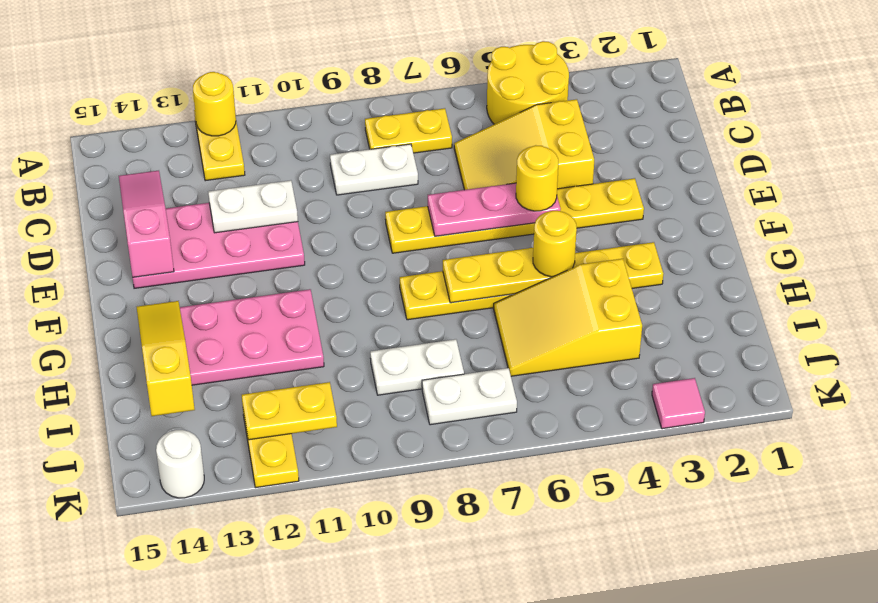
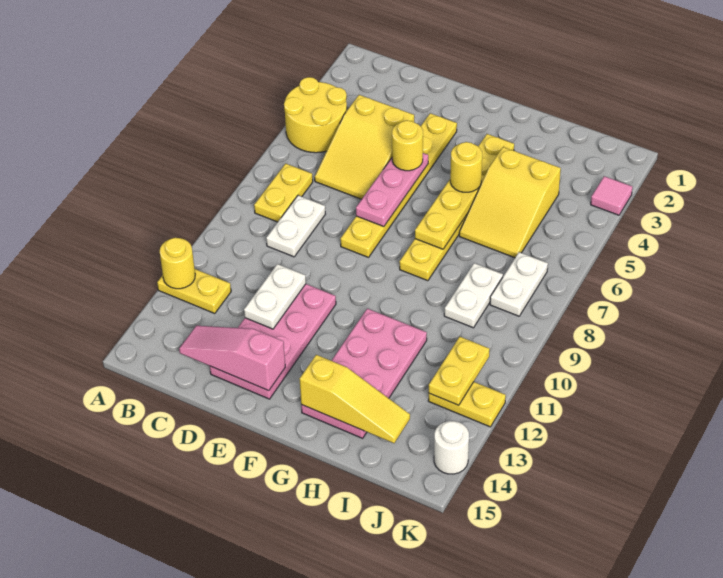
yellow slope G14:I14 level 2 top I -> yellow slope G14:I14 level 2 top G

